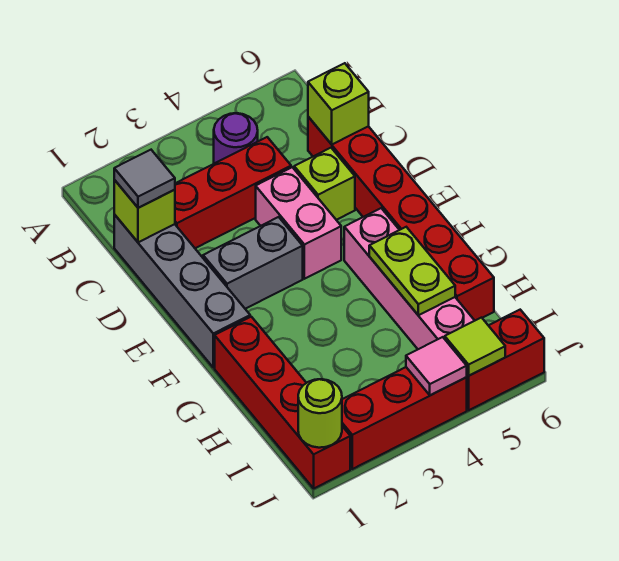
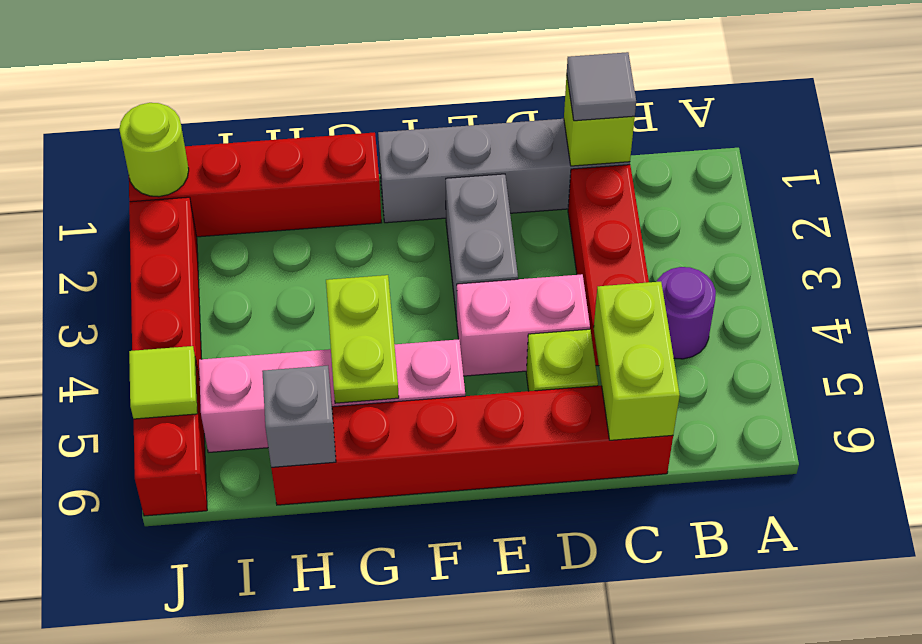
lime brick C6 level 2 -> lime brick C5:C6 level 2
lime plate G5:H5 level 2 -> lime plate G4:G5 level 2
none -> grey brick H6 level 2
pink tile J4 level 2 -> none

